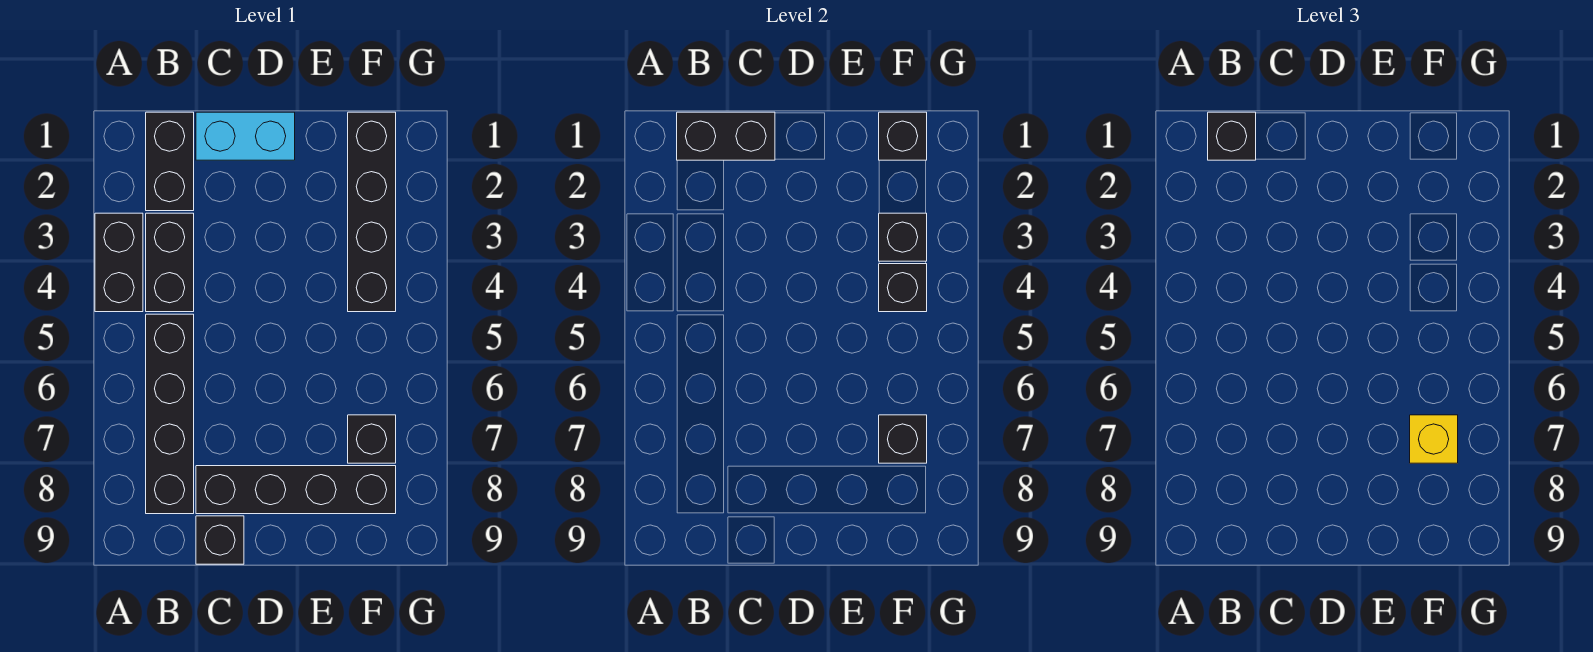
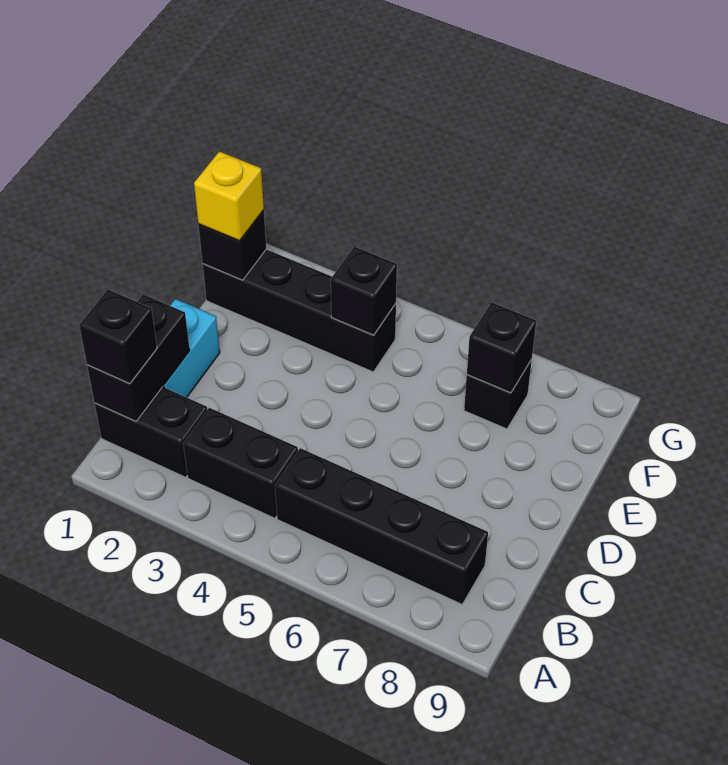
black brick A3:A4 level 1 -> none
black brick C8:F8 level 1 -> none
black brick C9 level 1 -> none
black brick F3 level 2 -> none
yellow brick F7 level 3 -> yellow brick F1 level 3

